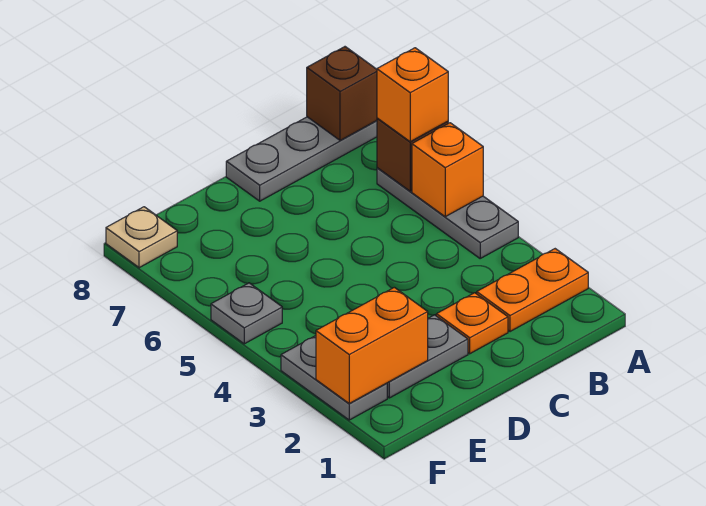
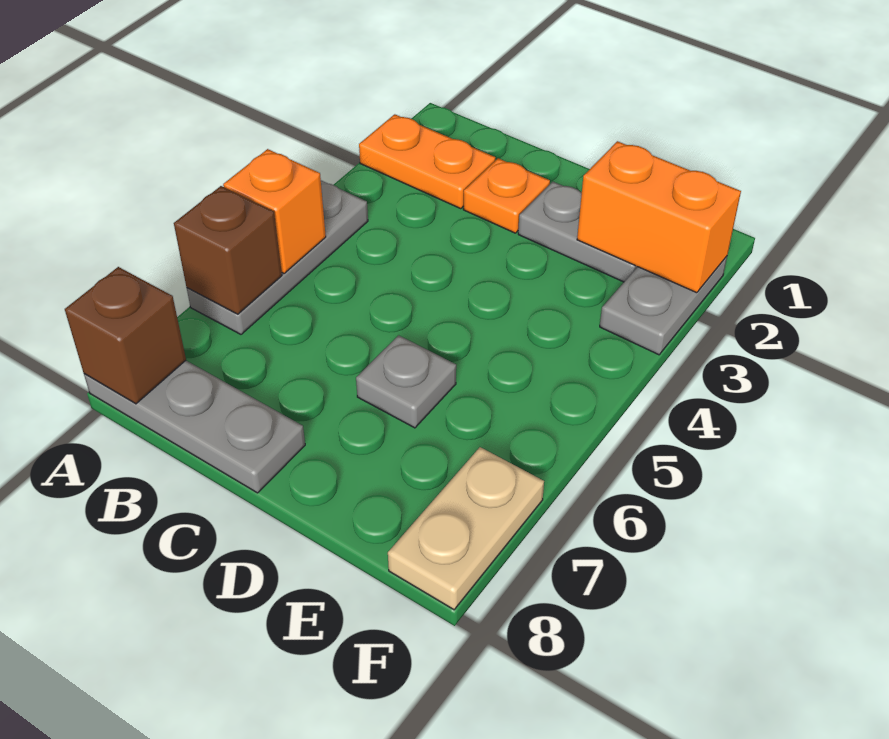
orange brick A6 level 3 -> none
grey plate F5 level 1 -> grey plate D6 level 1
tan plate F8 level 1 -> tan plate F7:F8 level 1

